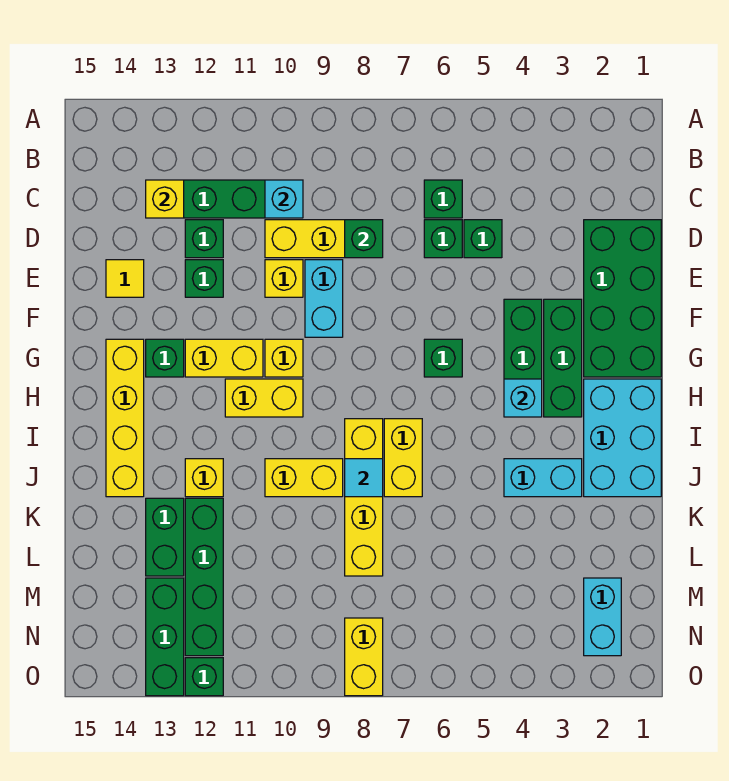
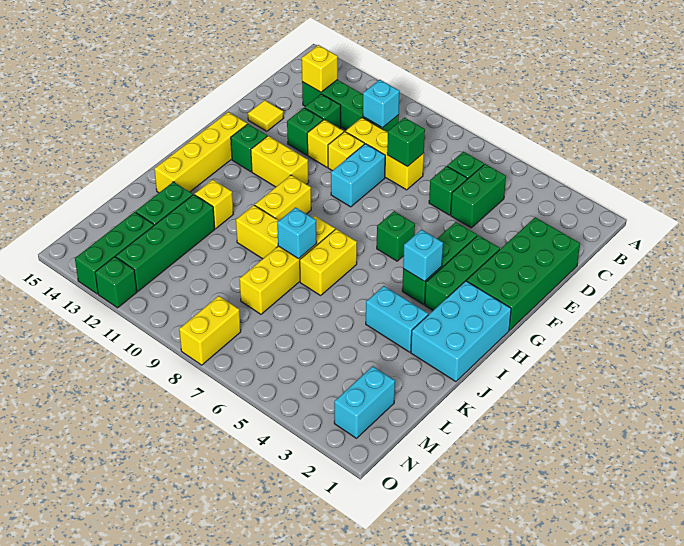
green brick D5 level 1 -> green brick C5:D5 level 1
yellow brick G10 level 1 -> yellow brick E11 level 1
yellow brick H10:H11 level 1 -> yellow brick H10:I10 level 1
cyan tile J8 level 2 -> cyan brick J8 level 2

